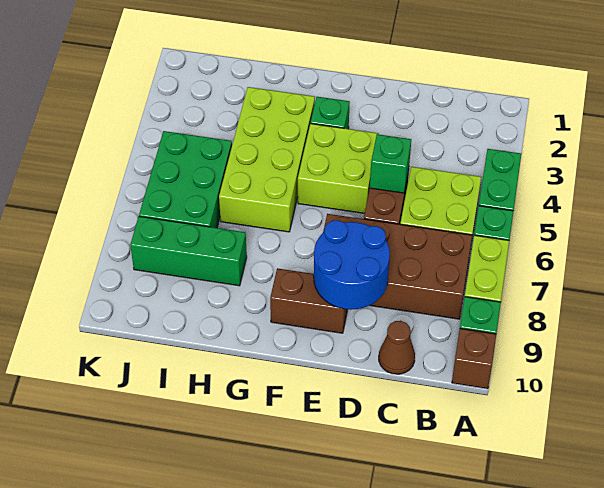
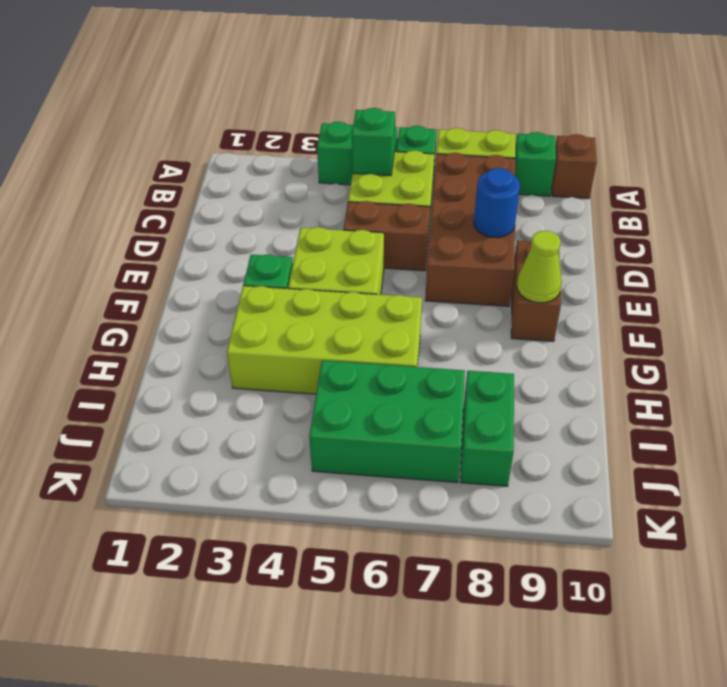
brown cone C10 level 1 -> none
green brick D5 level 2 -> green brick B5 level 2
blue round brick D8:E9 level 2 -> blue round brick D8 level 2
none -> lime cone F9 level 2
green brick H8:J8 level 1 -> green brick I8:J8 level 1

